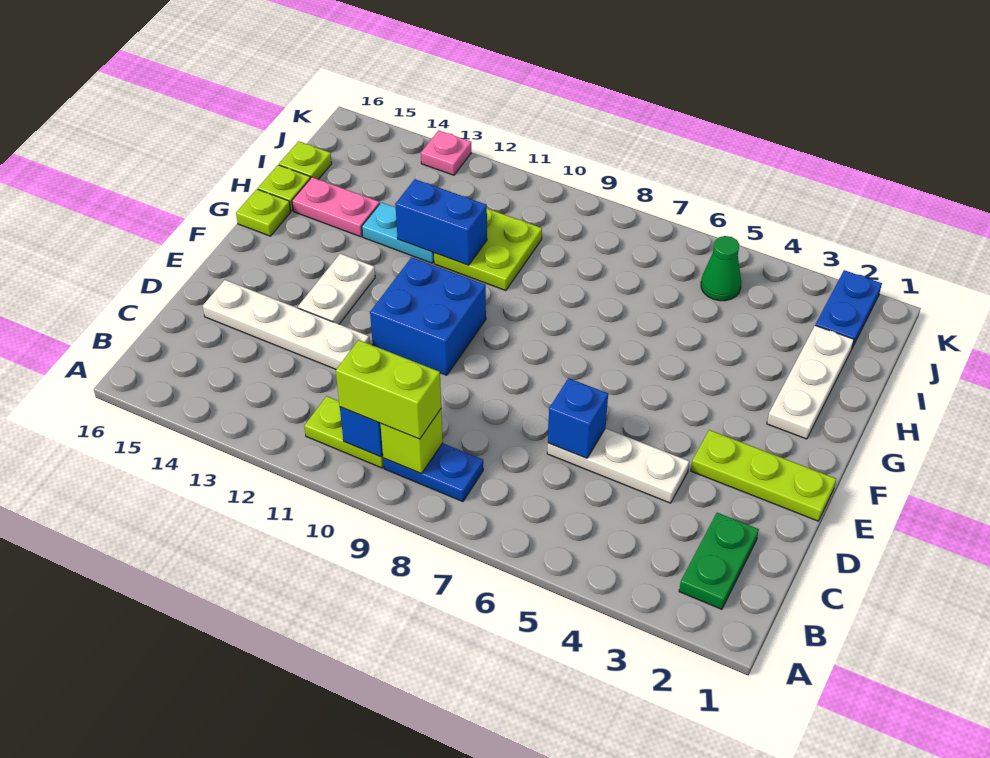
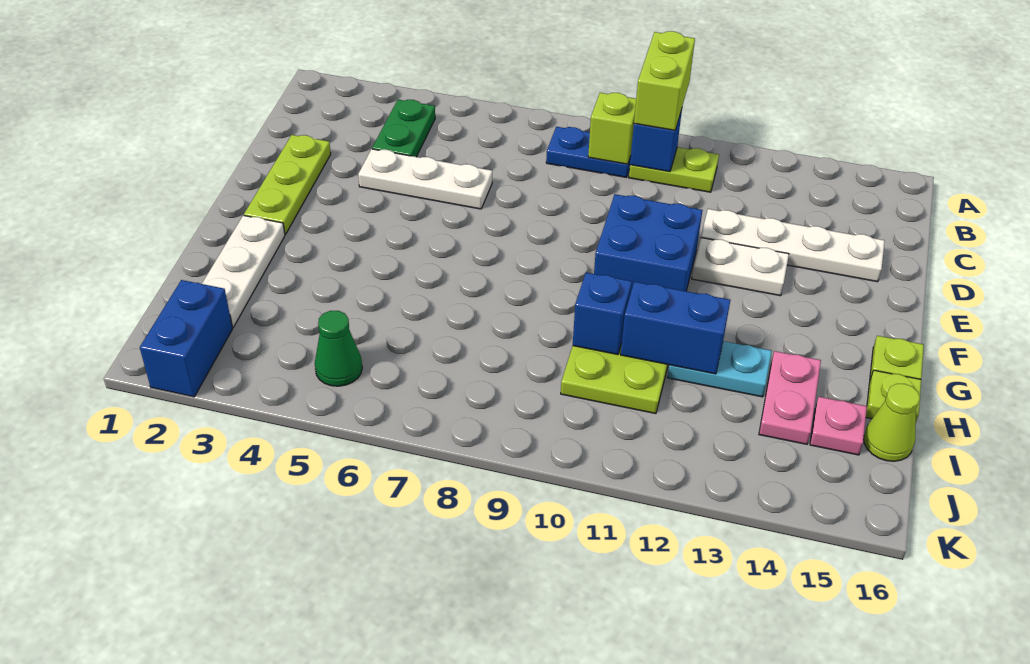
green plate B2:C2 level 1 -> green plate B4:C4 level 1
lime brick B9:B10 level 3 -> lime brick A10:B10 level 3
blue brick D6 level 2 -> blue brick H10 level 2
lime plate E1:E3 level 1 -> lime plate D2:F2 level 1
white plate E13:F13 level 1 -> white plate E12:E13 level 1
pink plate H14:H15 level 1 -> pink plate H14:I14 level 1
lime plate I16 level 1 -> lime cone I16 level 1
blue plate J2:K2 level 1 -> blue brick J2:K2 level 1
pink plate K13 level 1 -> pink plate I15 level 1

